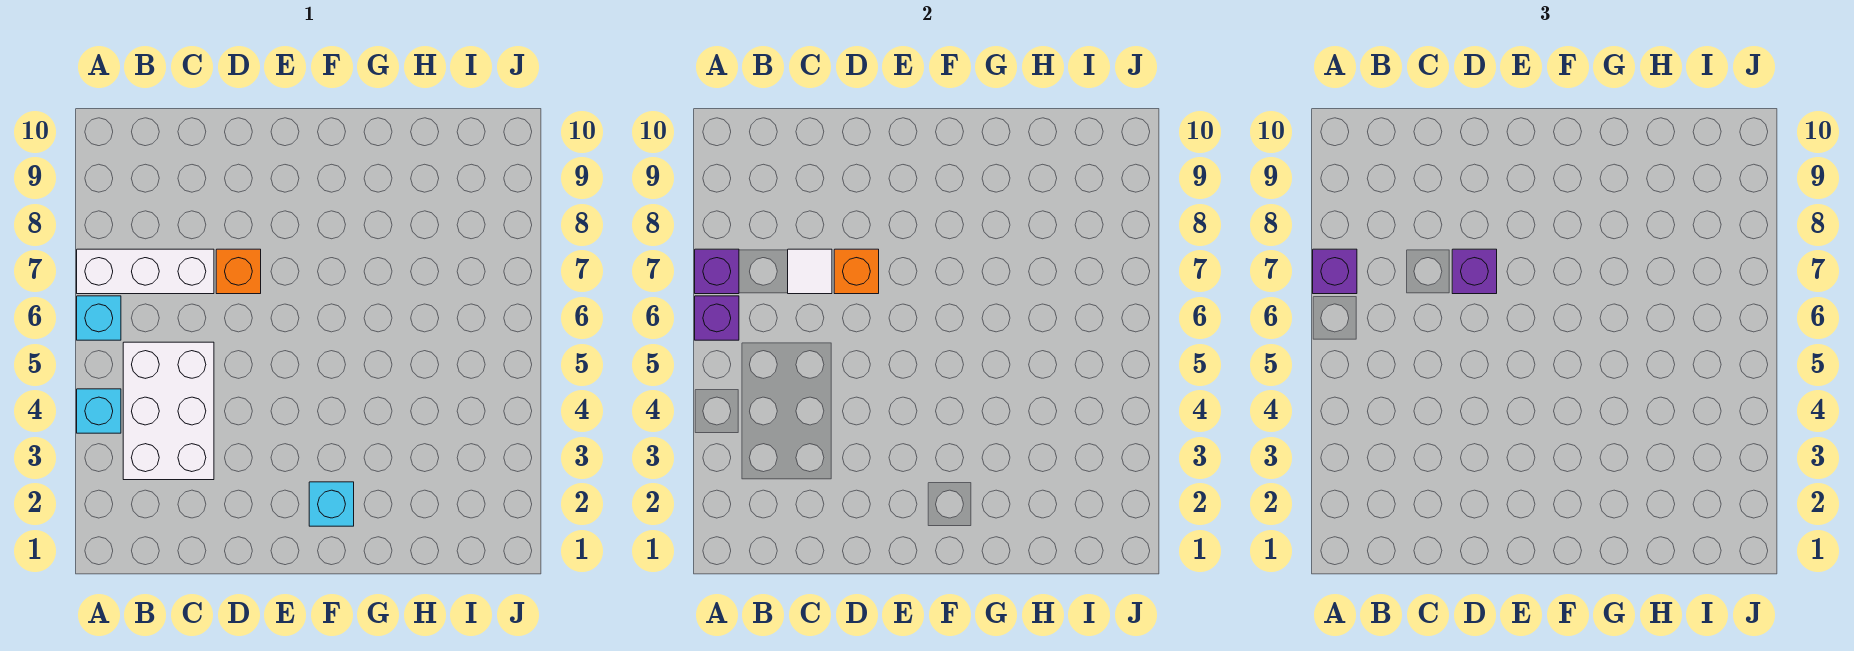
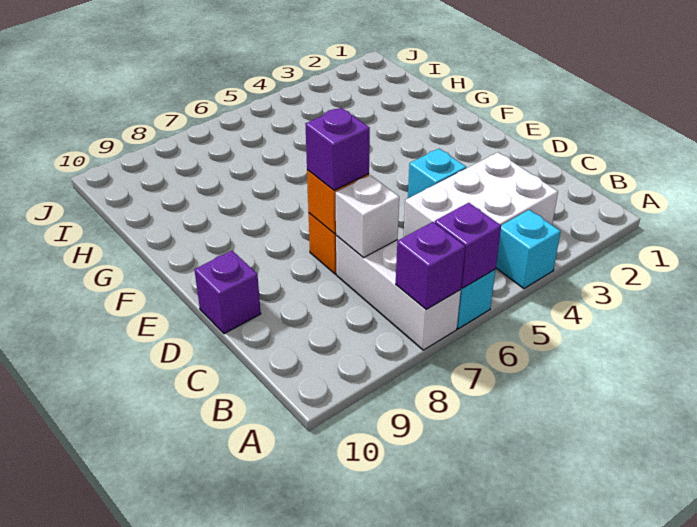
purple brick A7 level 3 -> purple brick D10 level 1
white tile C7 level 2 -> white brick C7 level 2
cyan brick F2 level 1 -> cyan brick D4 level 1

